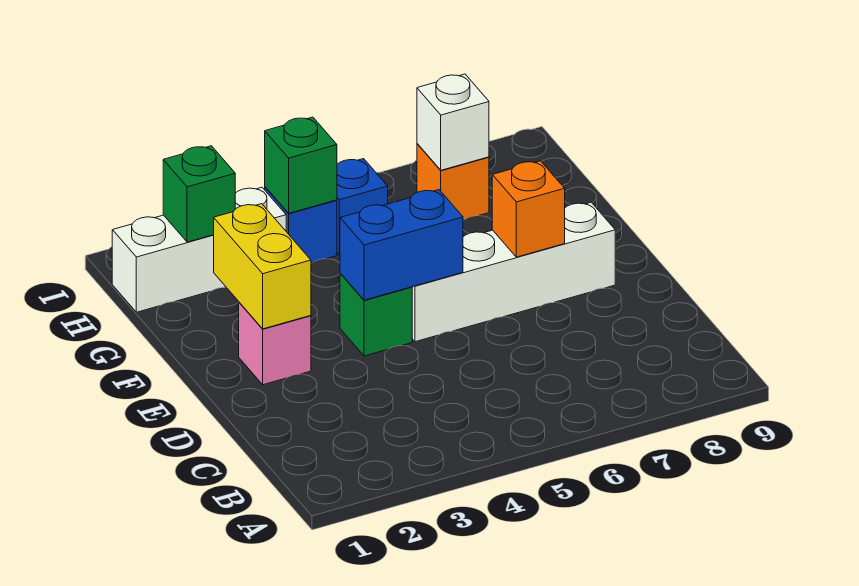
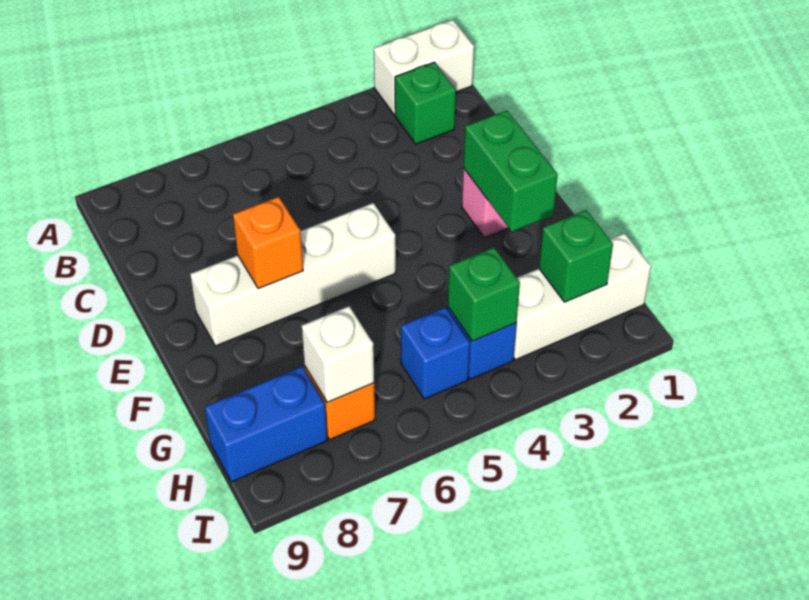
none -> white brick A1:A2 level 1
yellow brick E2:F2 level 2 -> green brick E2:F2 level 2
green brick E4 level 1 -> green brick B2 level 1
blue brick E4:E5 level 2 -> blue brick H8:H9 level 1

